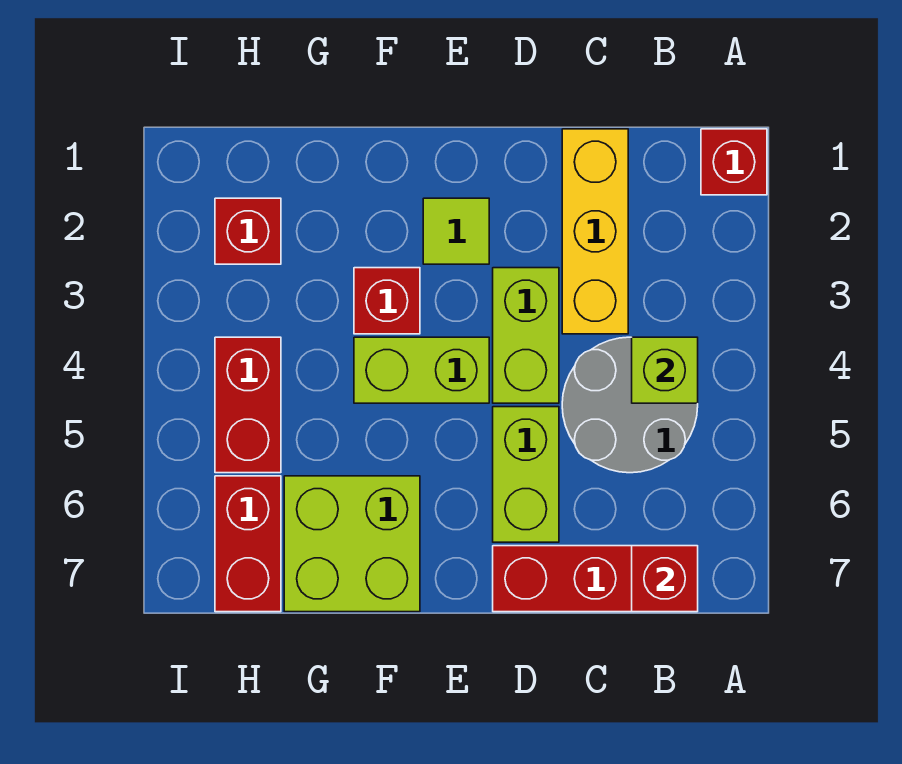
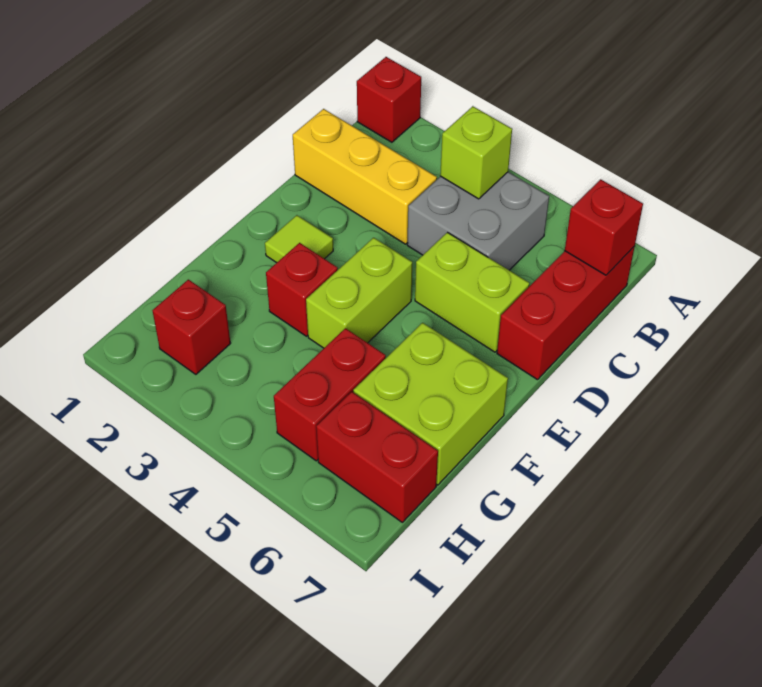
grey round brick B4:C5 level 1 -> grey brick B4:C5 level 1
lime brick D3:D4 level 1 -> none
red brick H4:H5 level 1 -> red brick G5:H5 level 1

